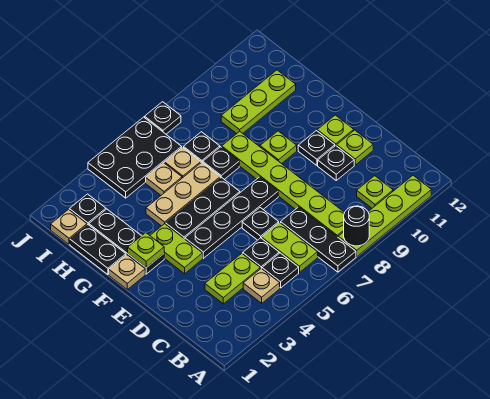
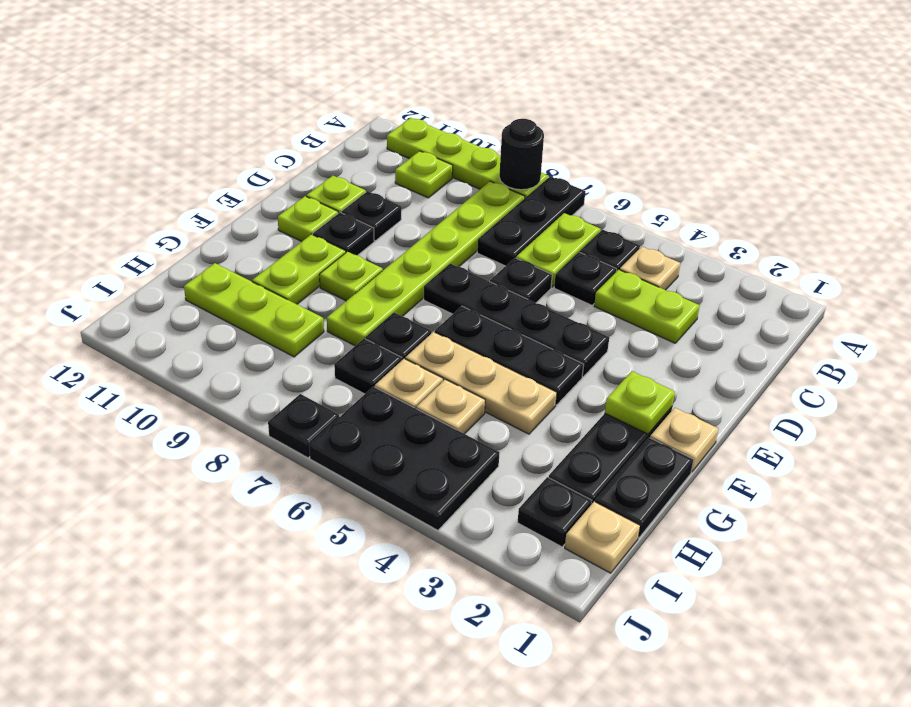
lime plate E3:F3 level 1 -> lime plate F10:G10 level 1

